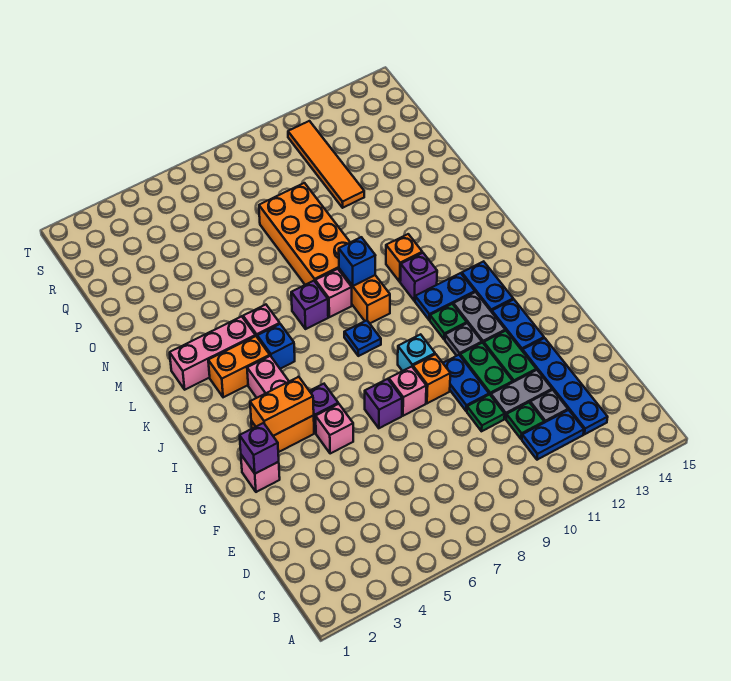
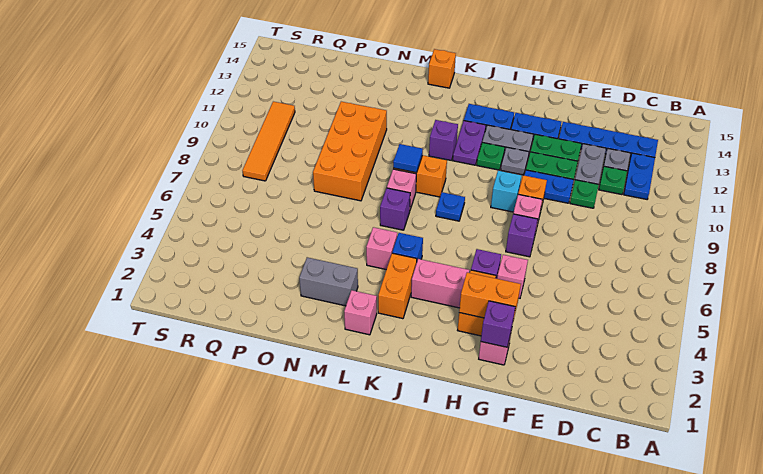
orange brick H3:H4 level 2 -> orange brick G3:H3 level 2
blue plate J11:J12 level 1 -> purple plate J11:J12 level 1
pink brick L2:L4 level 1 -> pink brick L2 level 1
blue brick L9 level 2 -> blue tile L9 level 2
orange brick L11 level 1 -> orange brick L15 level 1
none -> grey brick M3:N3 level 1
orange brick M8:P9 level 1 -> orange brick N8:O11 level 1
orange tile P11:S11 level 1 -> orange tile R8:R11 level 1

